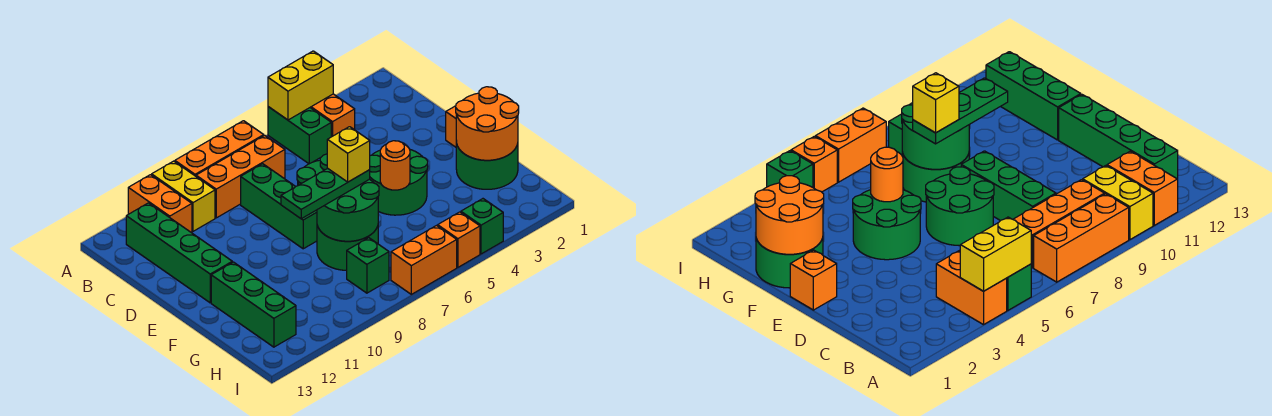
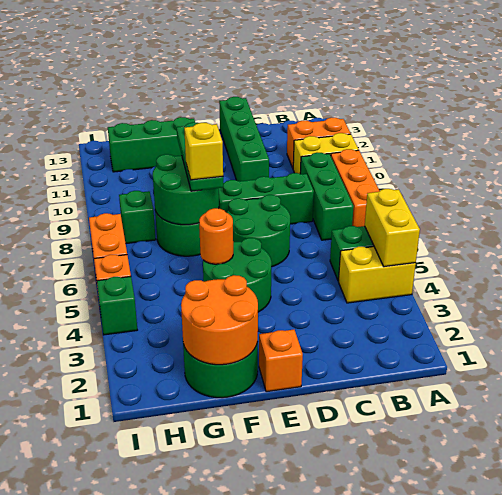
orange brick A4:B4 level 1 -> yellow brick A4:B4 level 1
orange brick B7:B9 level 1 -> green brick B7:B9 level 1
green brick B12:E12 level 1 -> green brick D10:D13 level 1

